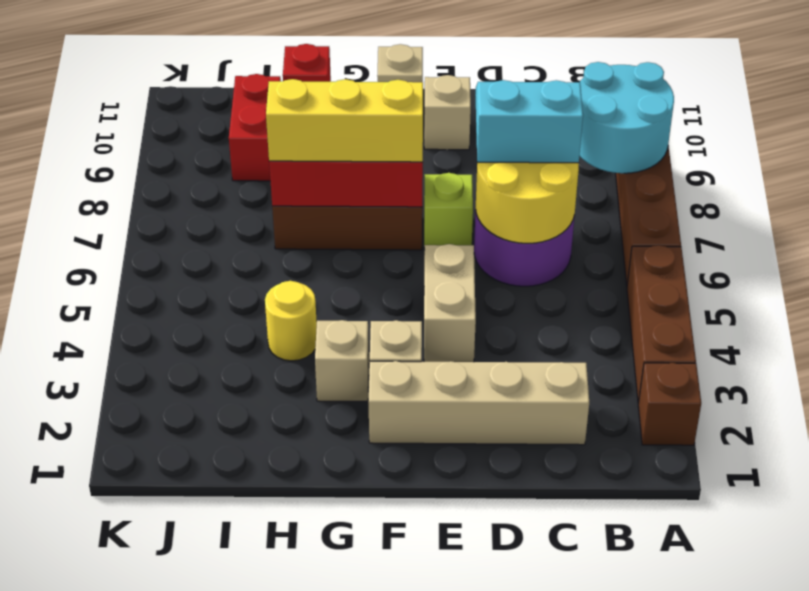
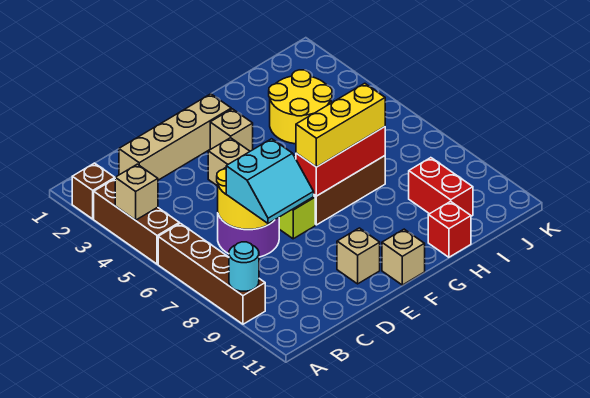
cyan round brick A8:B9 level 2 -> cyan round brick A9 level 2
tan brick G3 level 1 -> tan brick A4 level 2
yellow round brick H4 level 1 -> yellow round brick H3:I4 level 1

